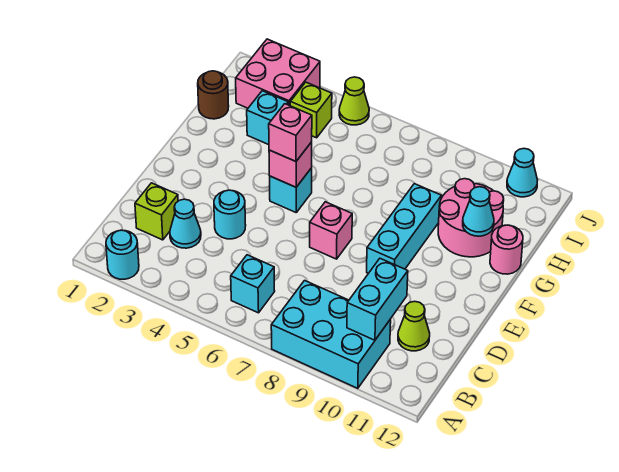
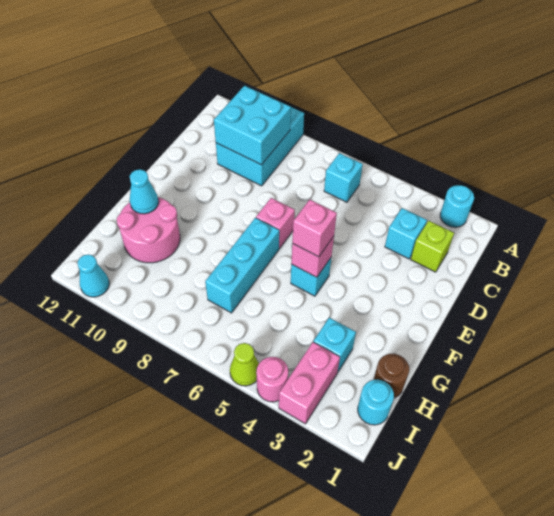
cyan brick A8:B10 level 1 -> cyan brick A9:C10 level 1
cyan brick B10:C10 level 2 -> cyan brick B9:C10 level 2
cyan cone C3 level 1 -> cyan brick C3 level 1
lime cone C11 level 1 -> none
cyan round brick D4 level 1 -> cyan round brick I1 level 1
cyan brick E9:G9 level 1 -> cyan brick F7:H7 level 1
pink round brick G12 level 1 -> pink round brick J4 level 1
pink brick I2:J3 level 1 -> pink brick I3:J3 level 1
lime brick I4 level 1 -> none

